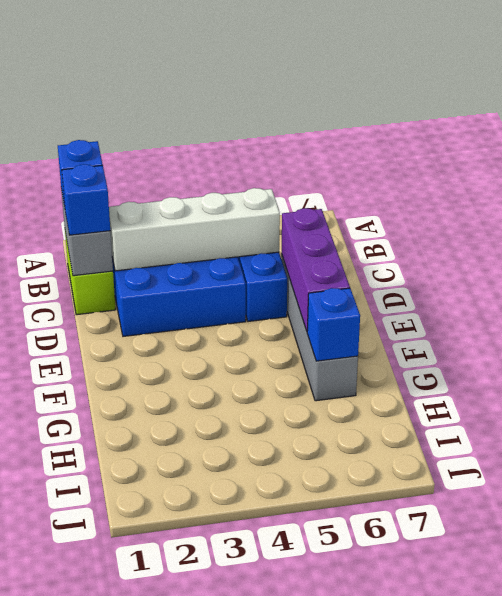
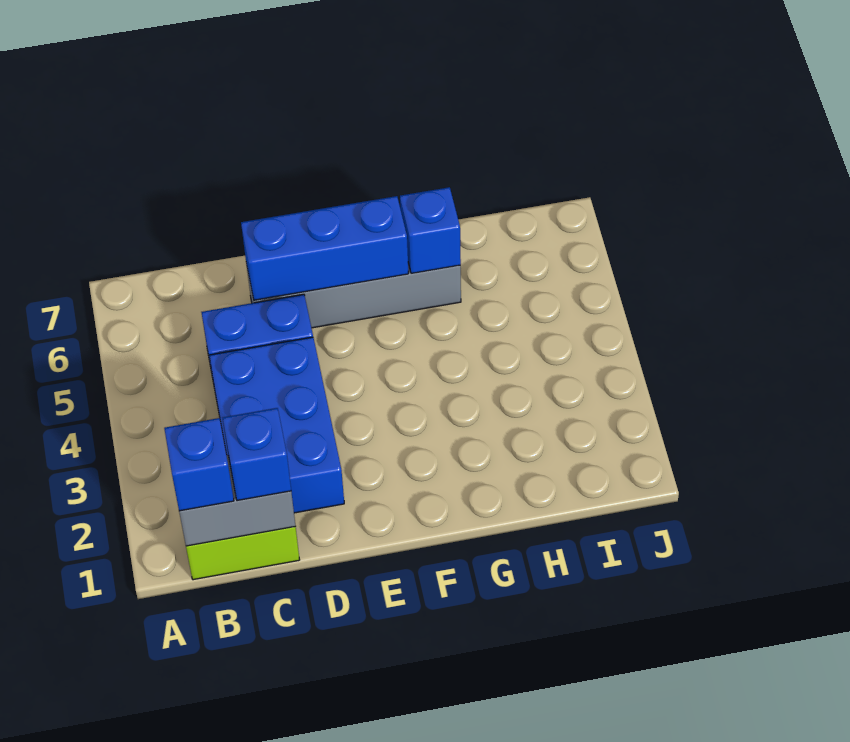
white brick C2:C5 level 2 -> none
purple brick D6:F6 level 2 -> blue brick D6:F6 level 2

